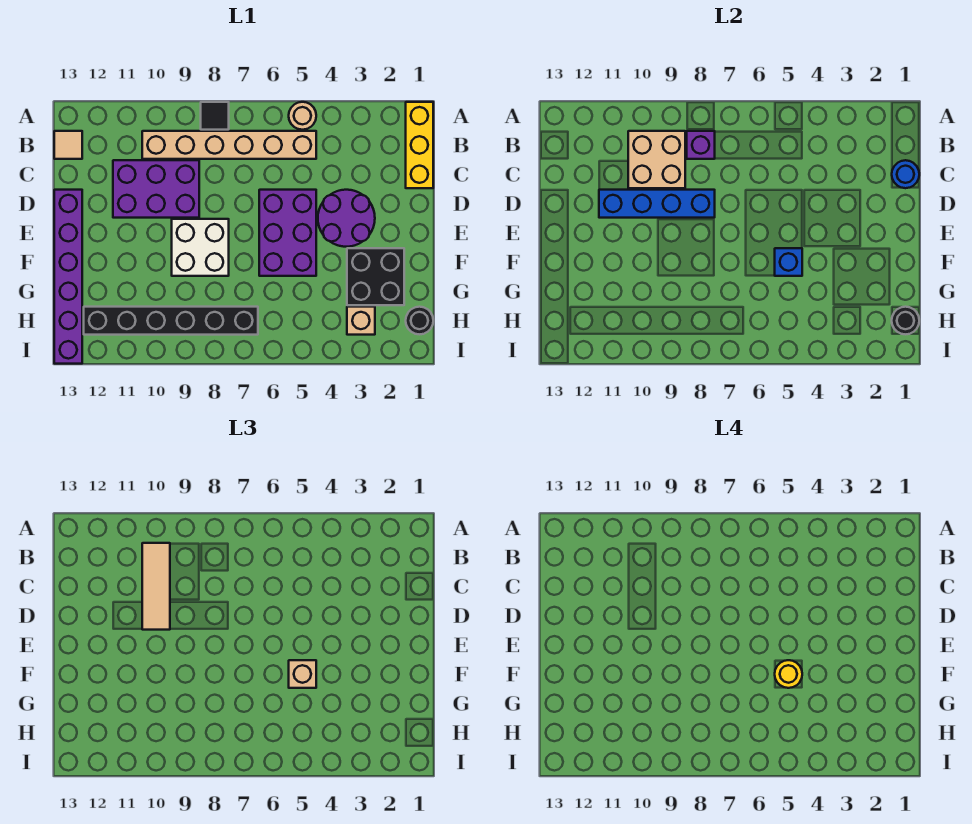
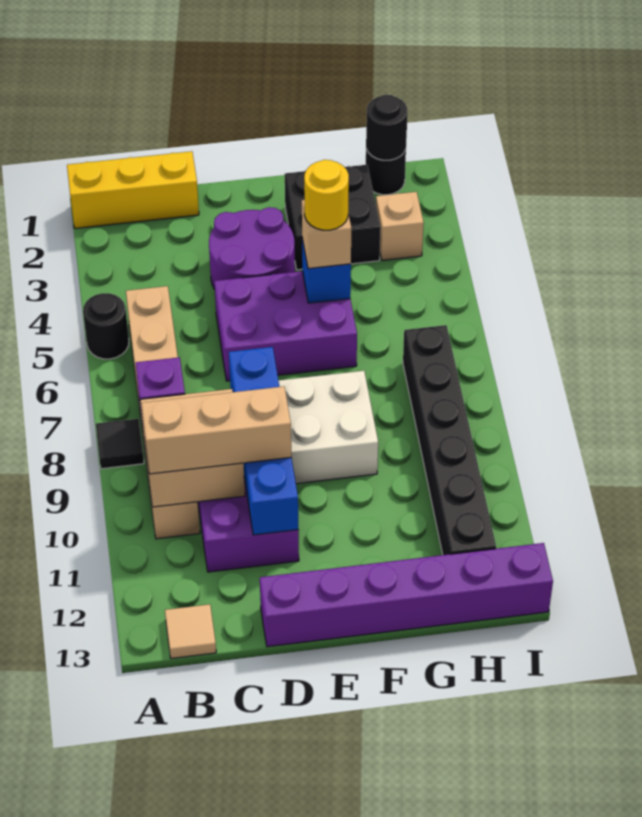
tan round brick A5 level 1 -> black round brick A5 level 1
tan tile B10:D10 level 3 -> tan brick B10:D10 level 3
blue round brick C1 level 2 -> none

